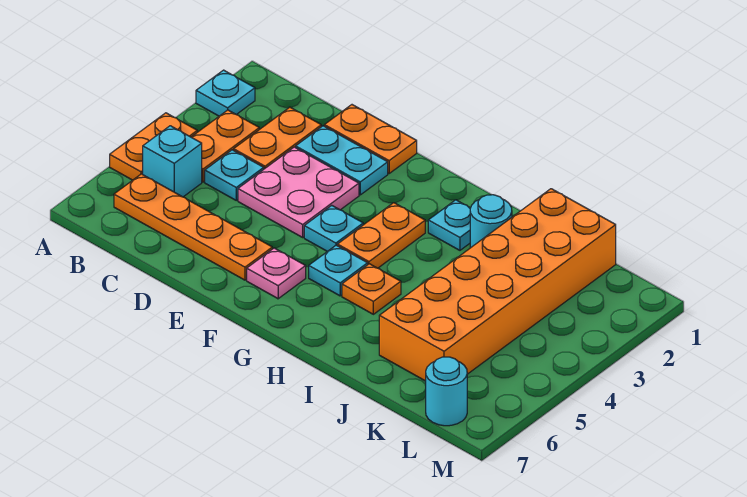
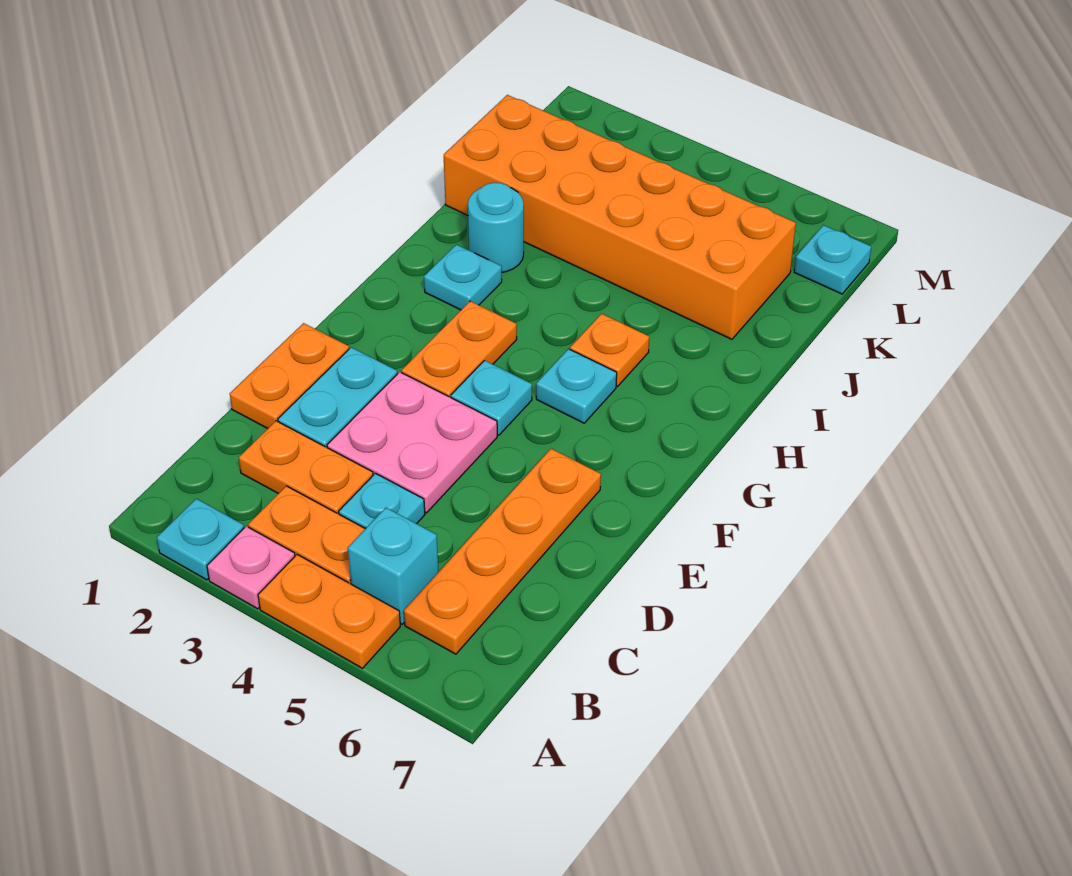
pink plate F6 level 1 -> pink plate A3 level 1
orange plate G3:G4 level 1 -> orange plate F3:G3 level 1
cyan round brick L7 level 1 -> cyan plate L7 level 1

